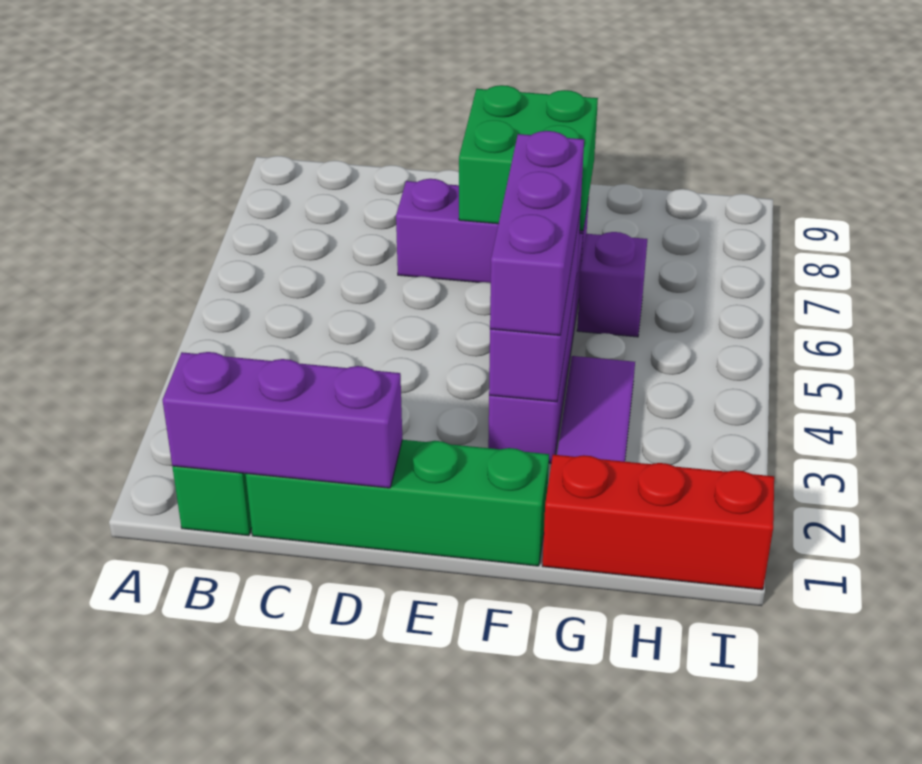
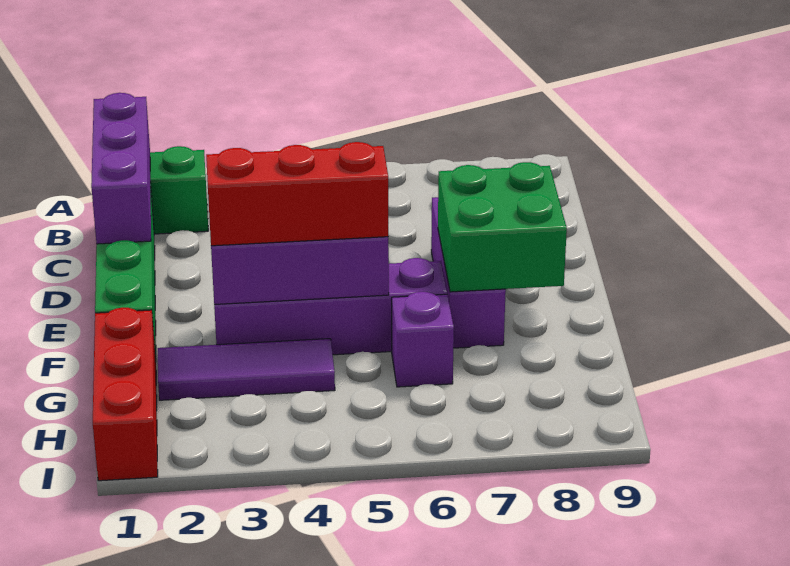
purple brick F3:F5 level 3 -> red brick F3:F5 level 3

